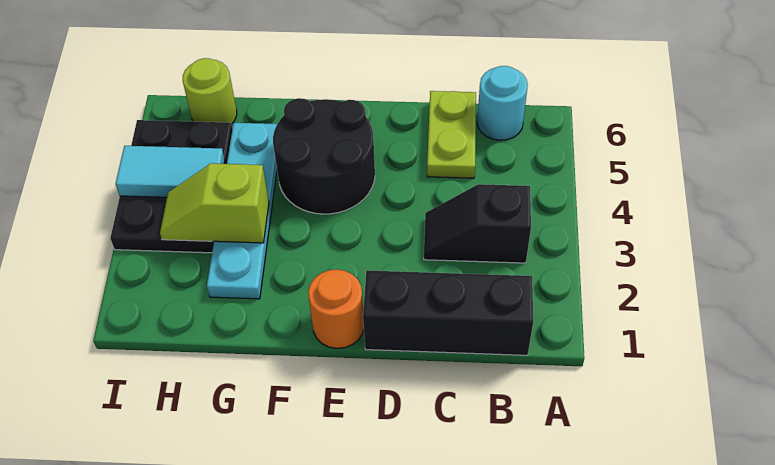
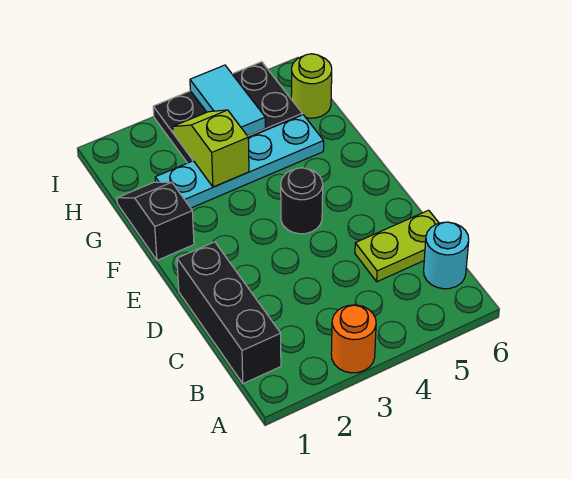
black slope B3:C3 level 1 top B -> black slope F1:G1 level 1 top F
orange round brick E1 level 1 -> orange round brick A3 level 1
black round brick E4:F5 level 1 -> black round brick E4 level 1

